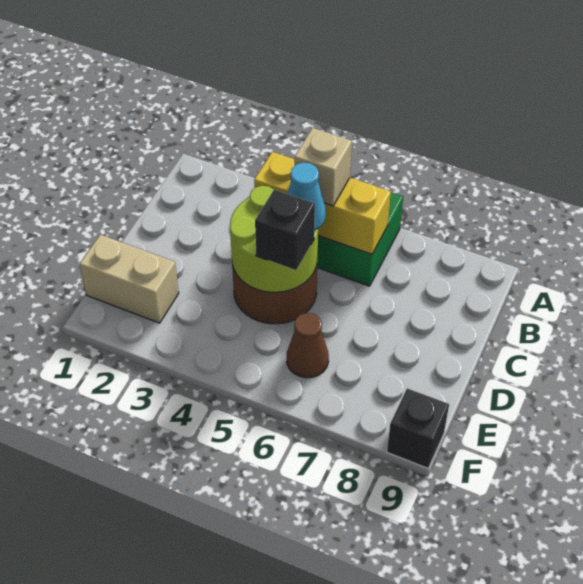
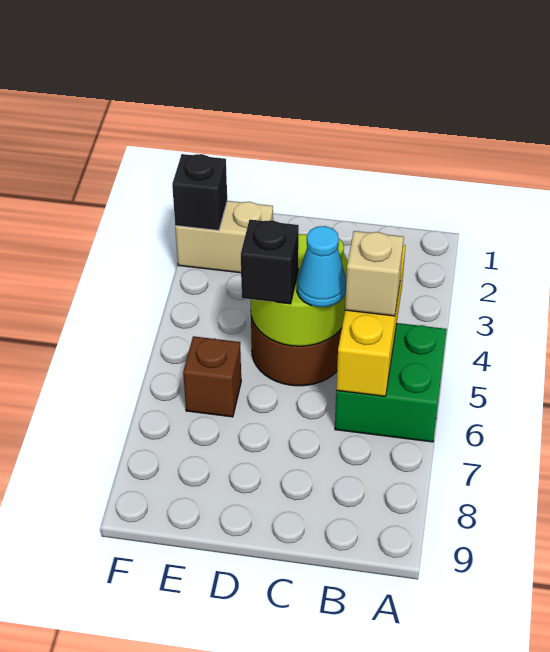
tan brick E1:E2 level 1 -> tan brick E2:F2 level 1
brown cone E6 level 1 -> brown brick E6 level 1
black brick F9 level 1 -> black brick F2 level 2

